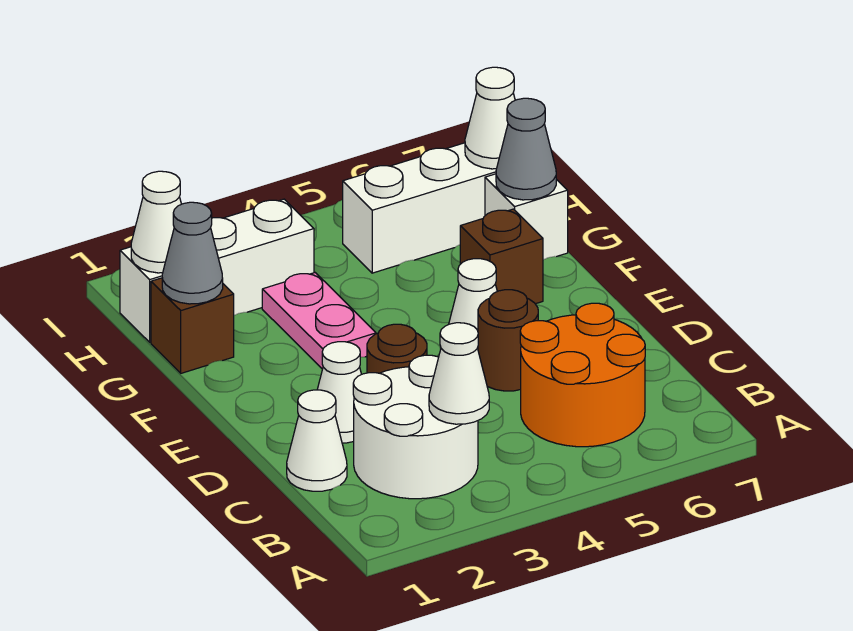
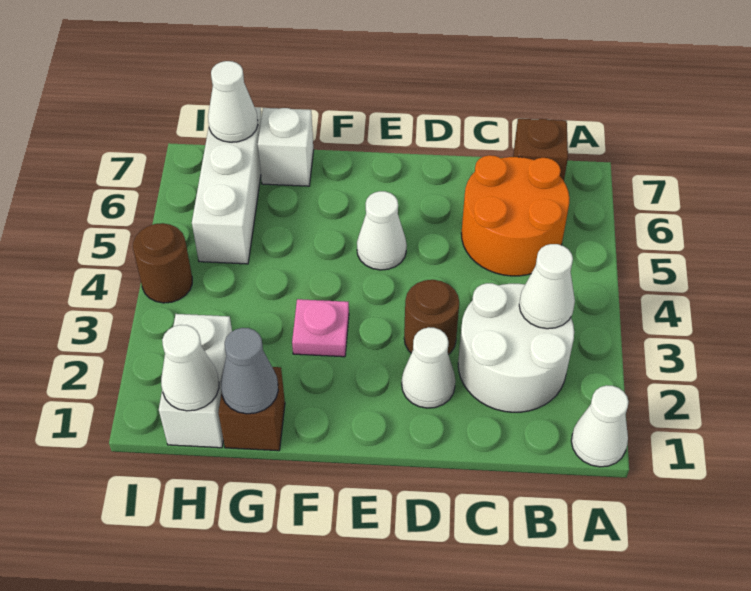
white cone C1 level 1 -> white cone A1 level 1
brown round brick D5 level 1 -> brown round brick I4 level 1
pink plate F3:G3 level 1 -> pink plate F3 level 1
brown brick F6 level 1 -> brown brick B7 level 1
grey cone G7 level 2 -> none
white brick H1:H3 level 1 -> white brick H1:H2 level 1

